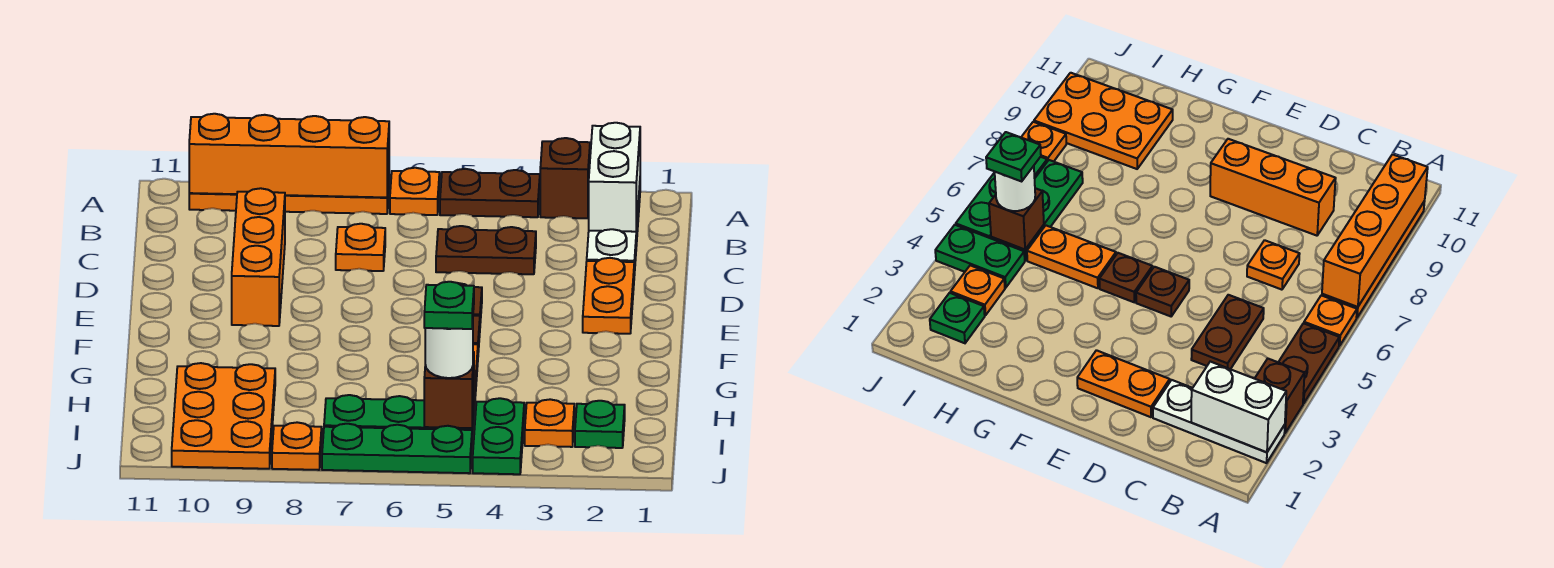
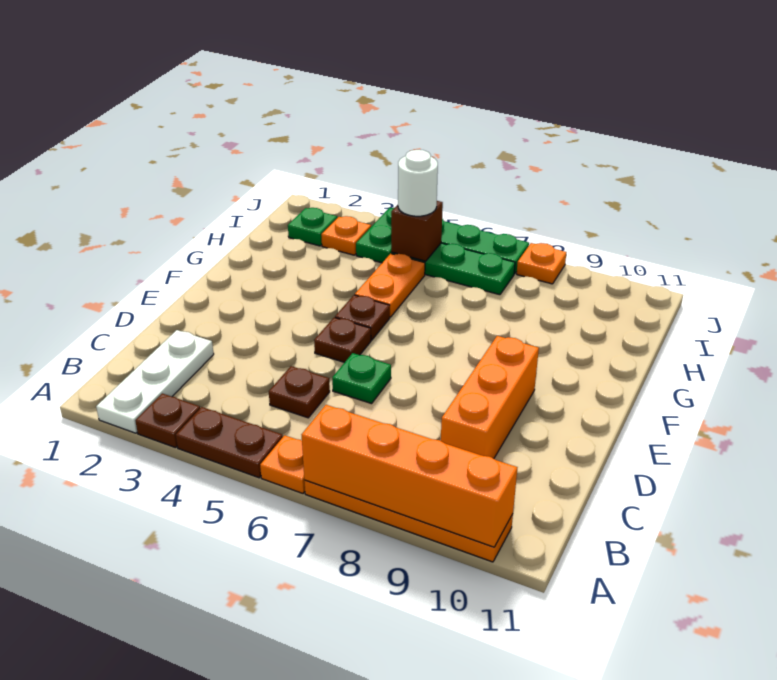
white brick A2:B2 level 2 -> none
brown brick A3 level 1 -> brown plate A3 level 1
brown plate C4:C5 level 1 -> brown plate C5 level 1
orange plate C7 level 1 -> none
orange plate D2:E2 level 1 -> none
orange plate H9:J10 level 1 -> none
green plate I5 level 4 -> green plate D6 level 1

